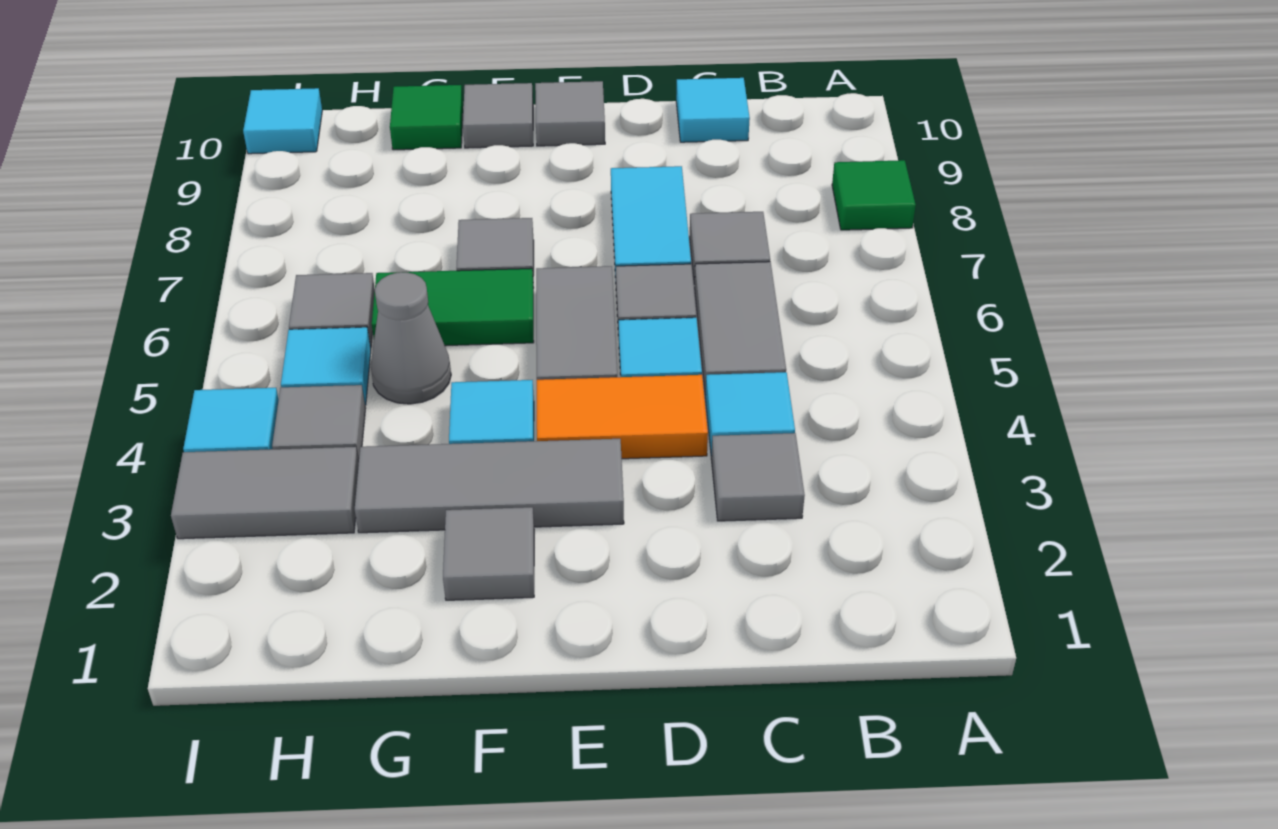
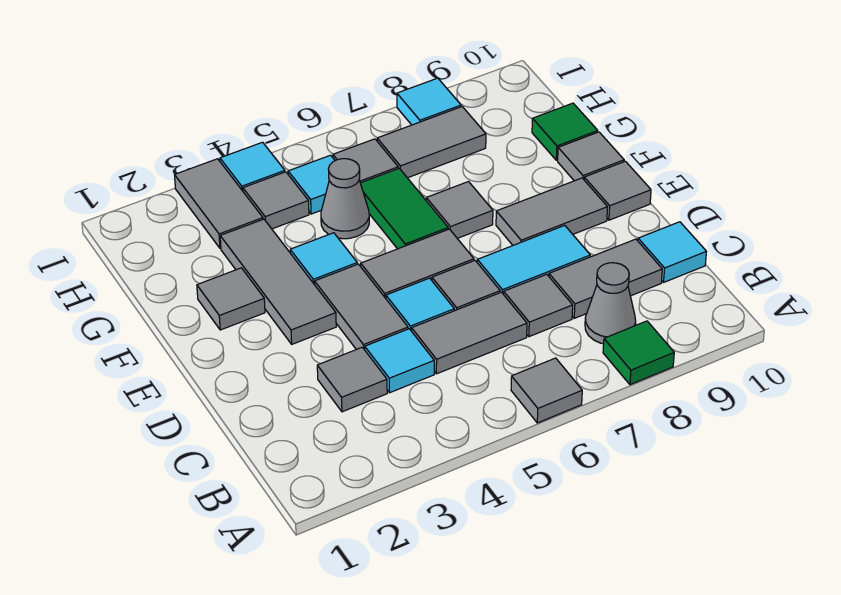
none -> grey tile A6 level 1
none -> grey cone B8 level 1
none -> grey tile C8:C9 level 1
orange tile D4:E4 level 1 -> grey tile D4:E4 level 1
none -> grey tile E8:E9 level 1
none -> grey tile H7:H8 level 1
cyan tile I10 level 1 -> cyan tile I8 level 1

